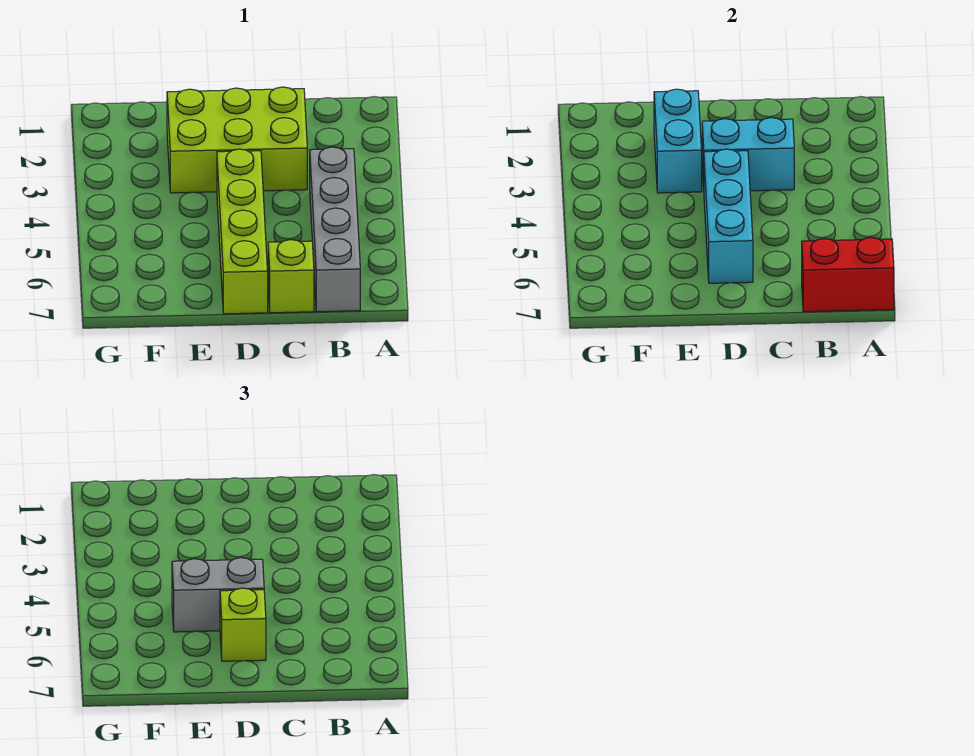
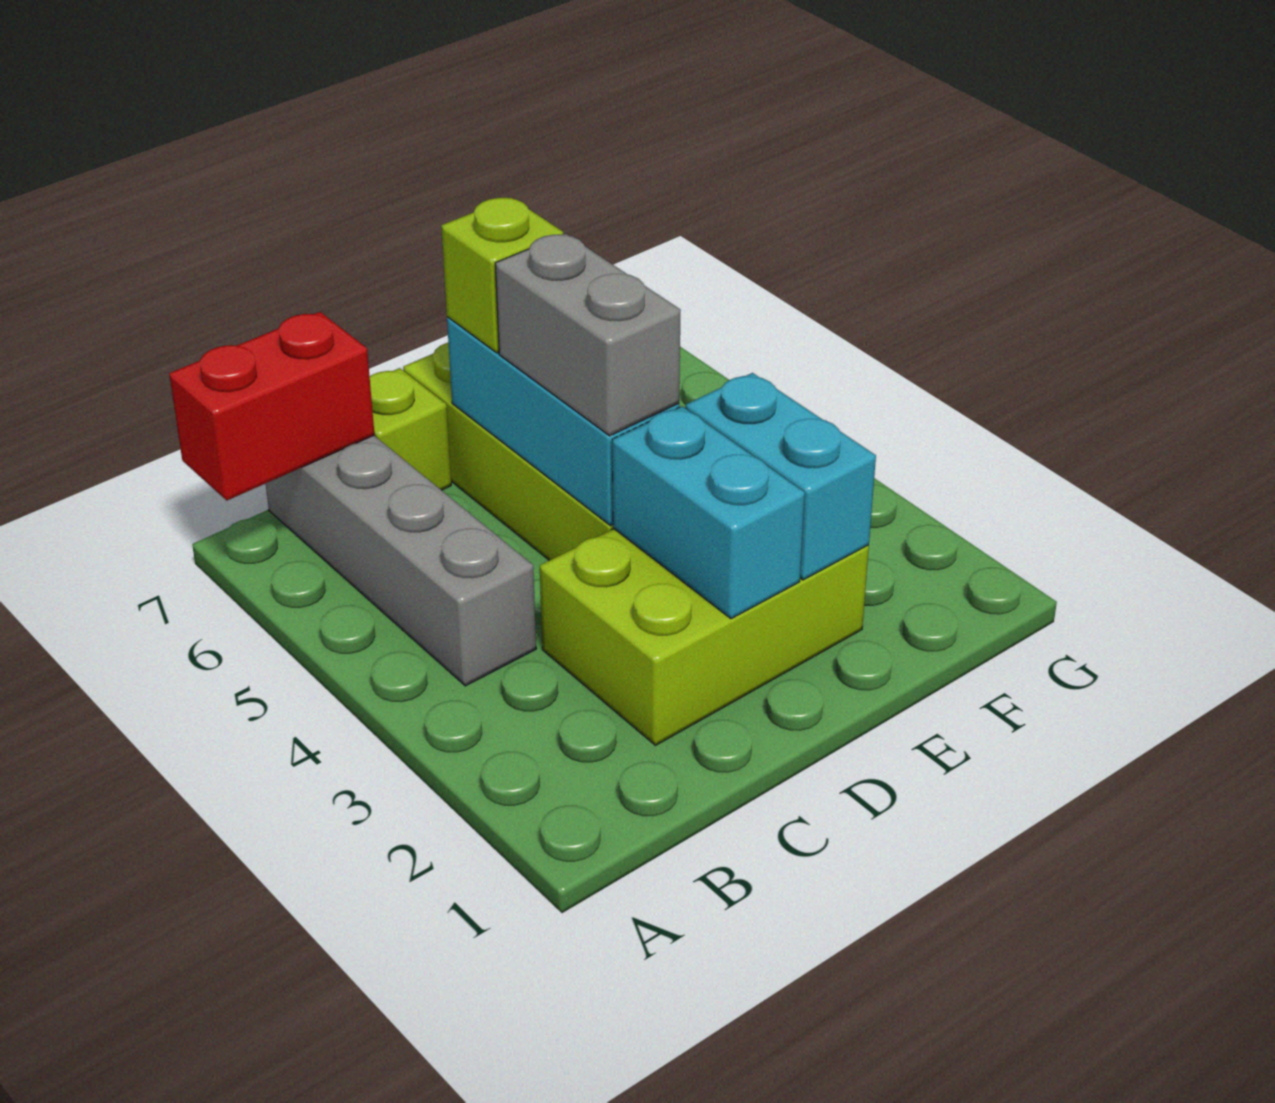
cyan brick C3:D3 level 2 -> cyan brick D2:D3 level 2
grey brick D5:E5 level 3 -> grey brick D4:D5 level 3

